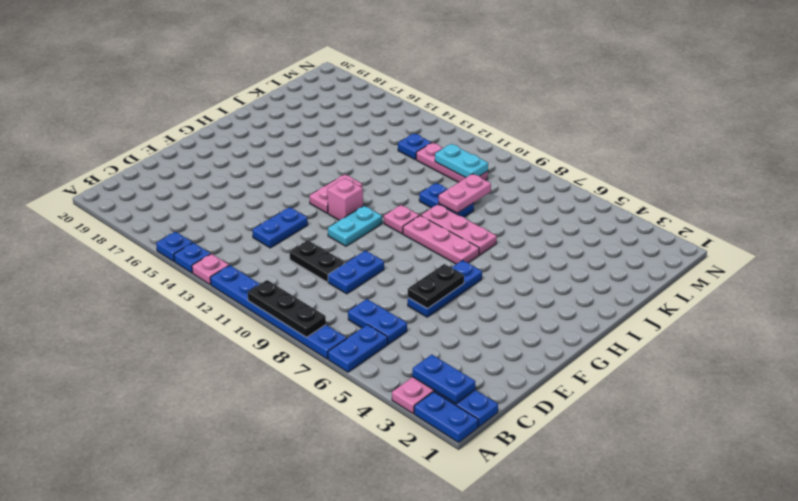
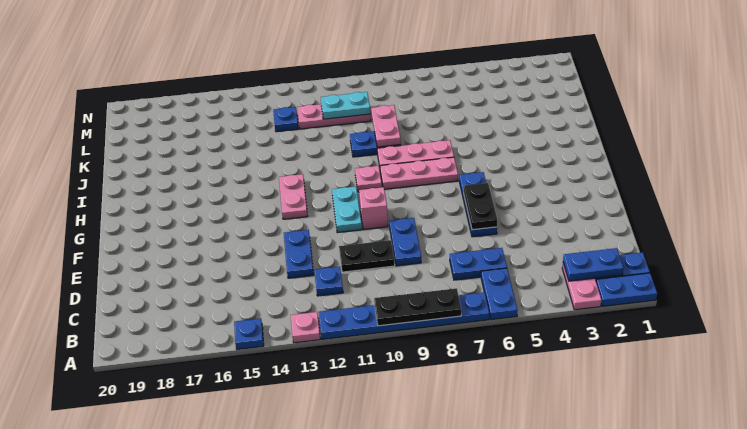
blue plate A14 level 1 -> blue plate C12 level 1
pink brick G12 level 1 -> pink brick F10 level 1

